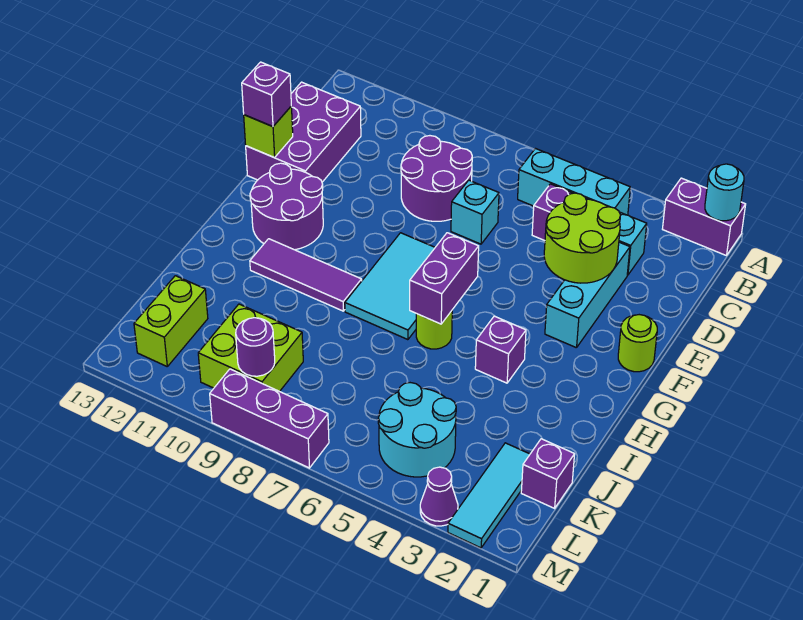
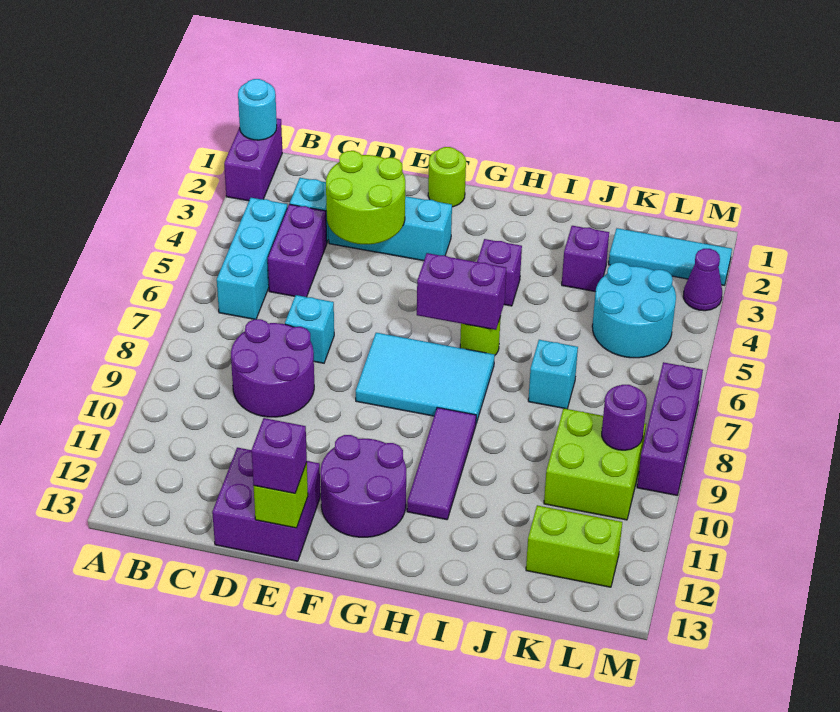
purple brick C12:E13 level 1 -> purple brick D12:E13 level 1
none -> cyan brick J7 level 1
purple brick K1 level 1 -> purple brick J3 level 1

